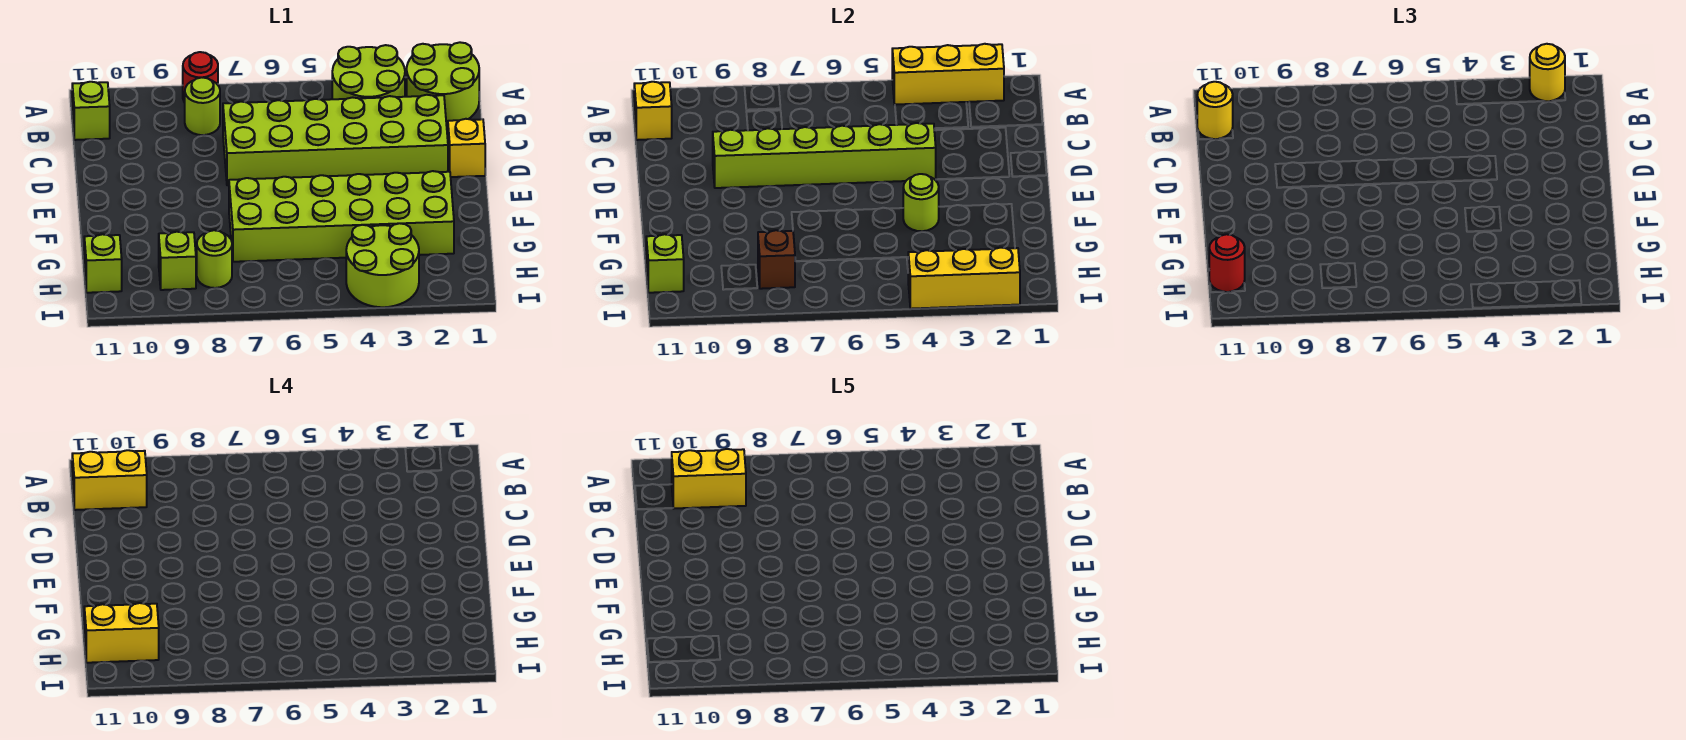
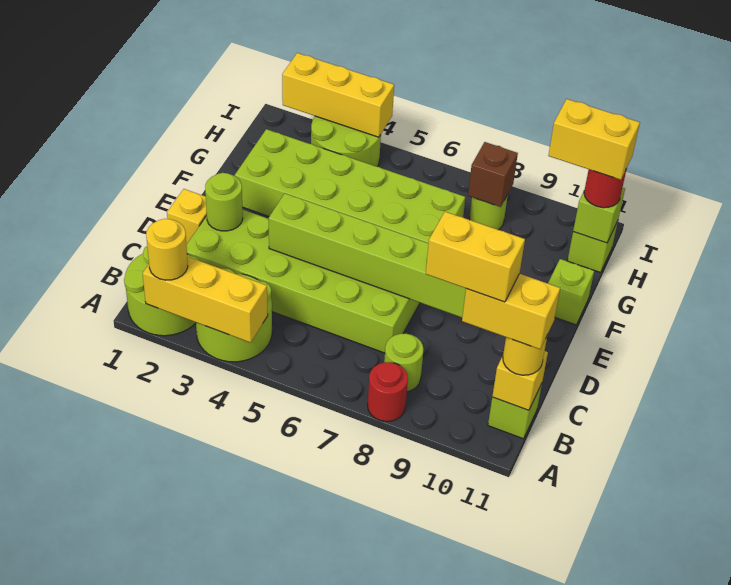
lime round brick F4 level 2 -> lime round brick D2 level 2
lime brick H9 level 1 -> lime brick F11 level 1

